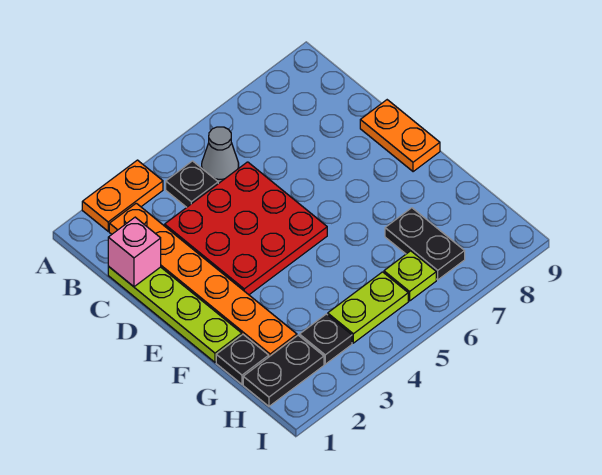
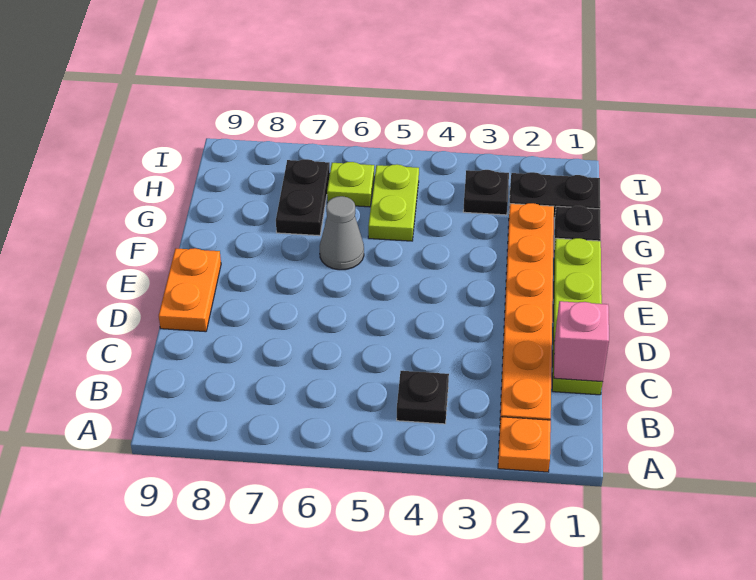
orange plate A2:A3 level 1 -> orange plate A2 level 1
grey cone B5 level 1 -> grey cone F6 level 1
red plate C3:E5 level 1 -> none
lime plate H4:H5 level 1 -> lime plate G5:H5 level 1

